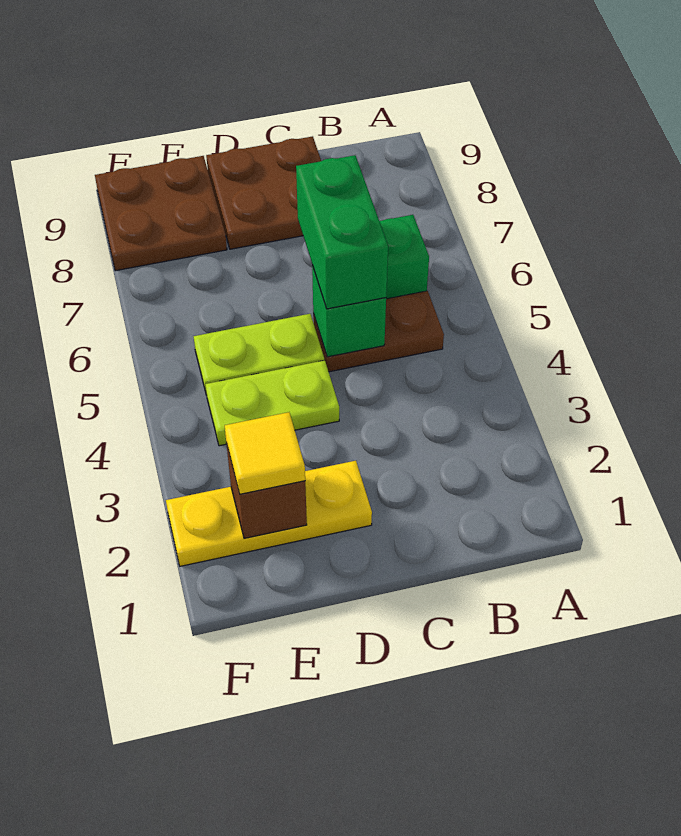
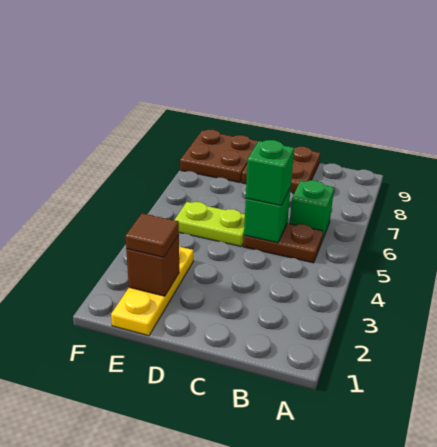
green brick C5:C6 level 3 -> green brick C5 level 3
yellow plate D2:F2 level 1 -> yellow plate E1:E3 level 1
lime plate D4:E4 level 1 -> none
yellow tile E2 level 3 -> brown tile E2 level 3

